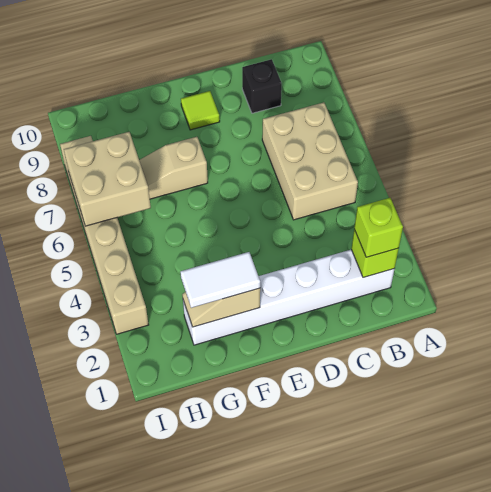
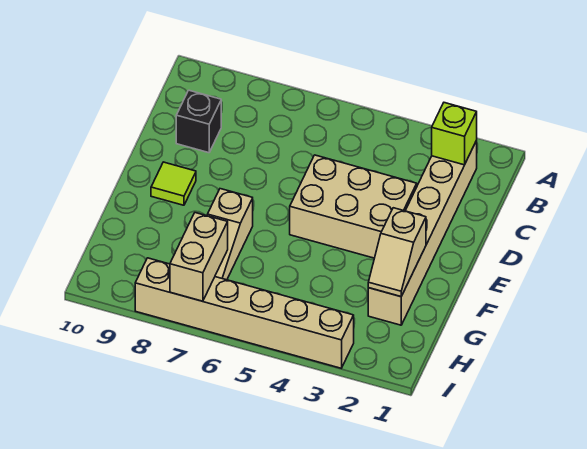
white brick B2:G2 level 1 -> tan brick B2:G2 level 1
lime brick B2 level 3 -> none
tan brick B5:C7 level 1 -> tan brick D3:E5 level 1
white tile F2:G2 level 3 -> none
tan brick H6:I7 level 2 -> tan brick H7:I7 level 2

